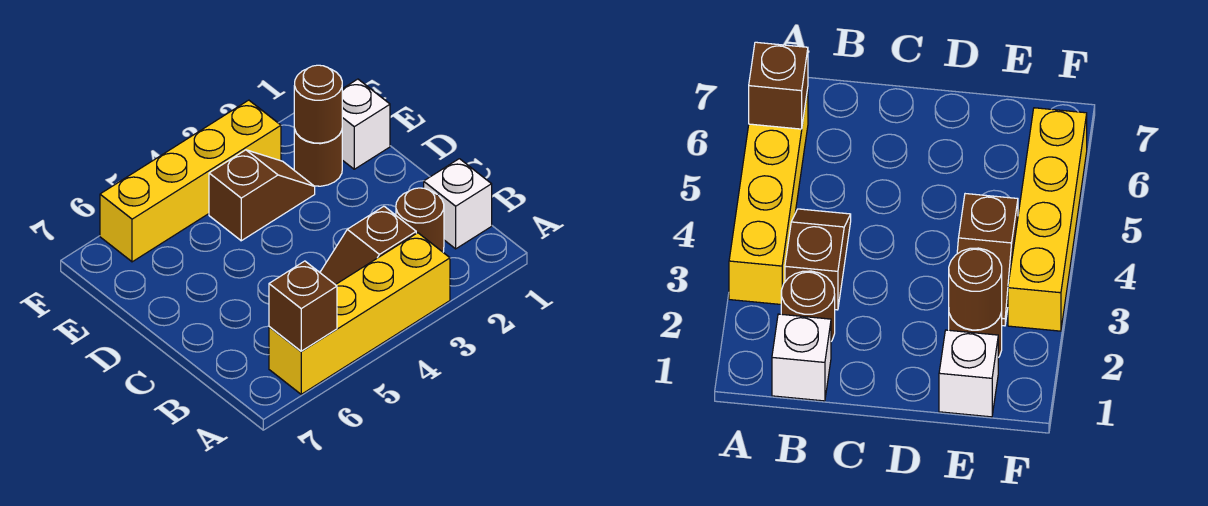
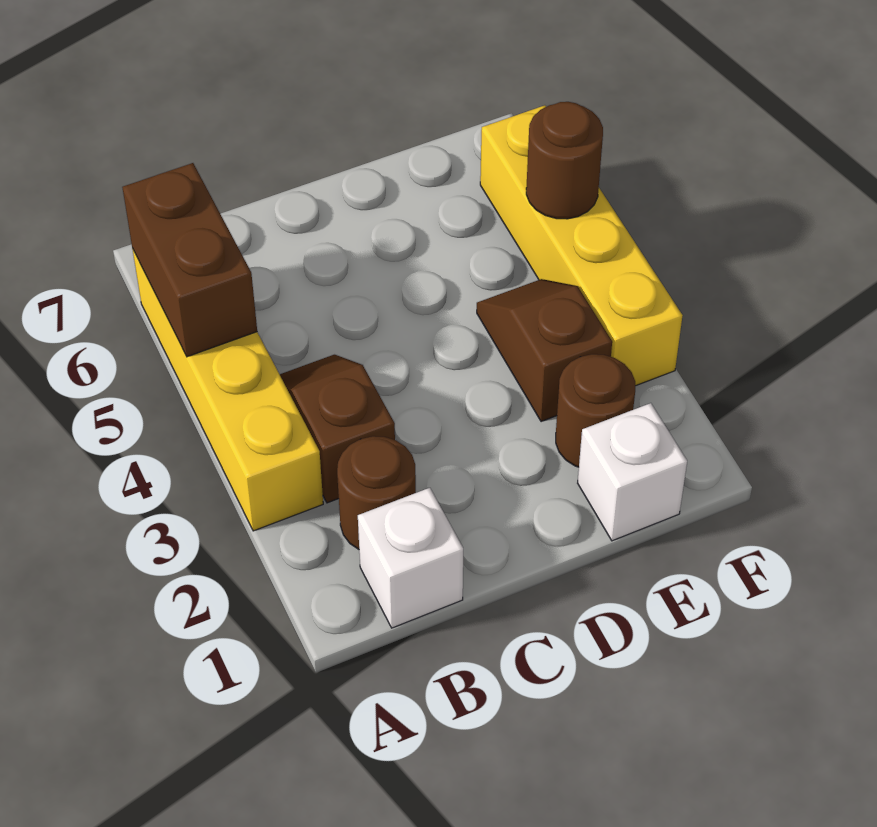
brown brick A6 level 2 -> brown brick A5:A6 level 2
brown round brick E2 level 2 -> brown round brick F5 level 2
brown slope E3:E4 level 1 top 4 -> brown slope E3:E4 level 1 top 3

